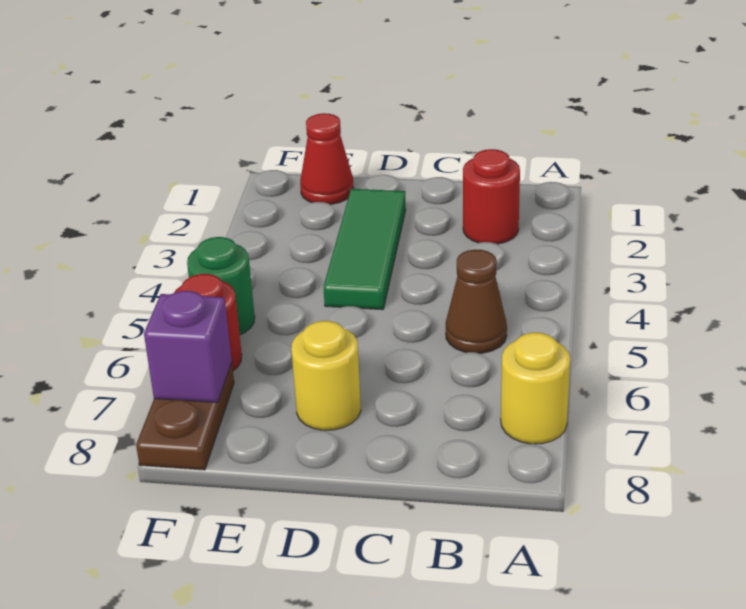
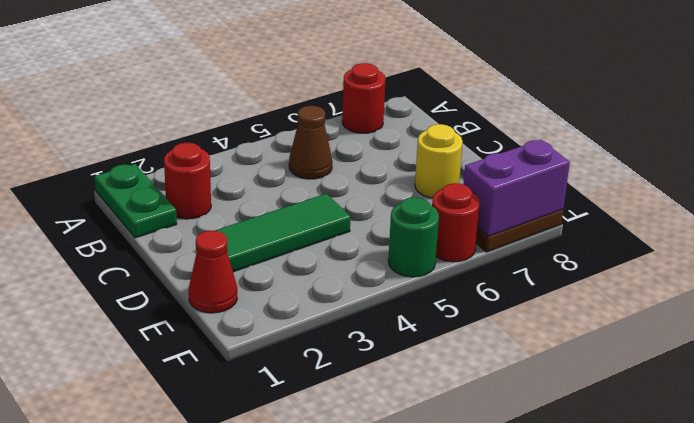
none -> green plate A1:B1 level 1
yellow round brick A7 level 1 -> red round brick A7 level 1
purple brick F7 level 2 -> purple brick F7:F8 level 2

